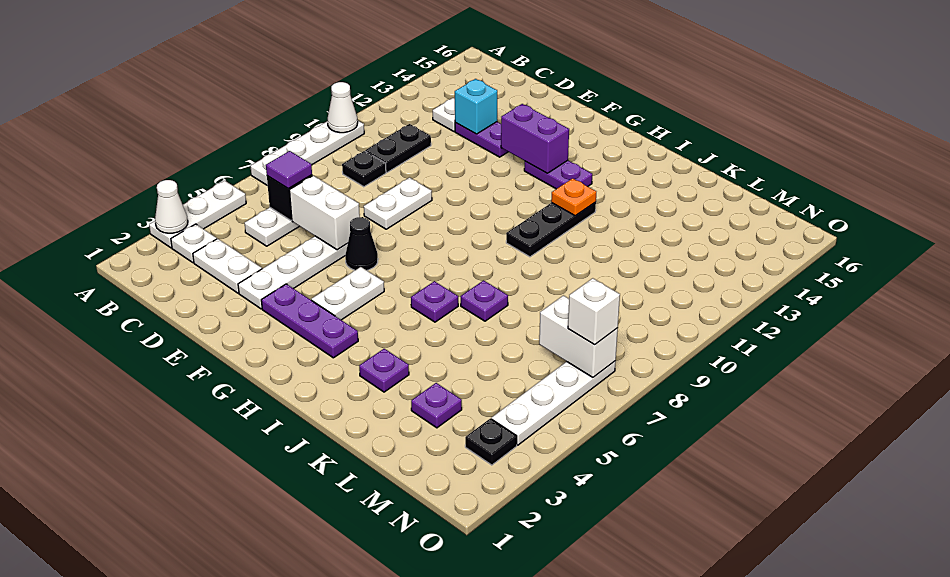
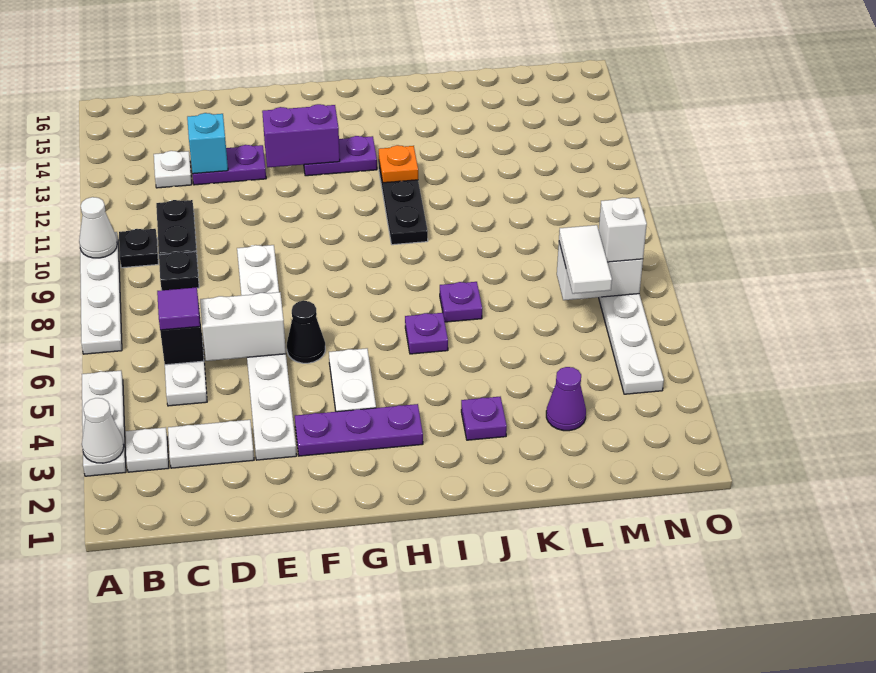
purple plate L3 level 1 -> purple cone L3 level 1
none -> white tile M6:M7 level 3
black plate N3 level 1 -> black plate B10 level 1

